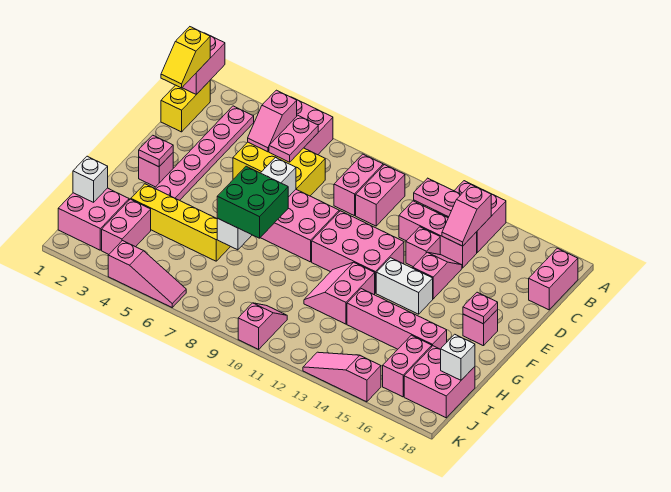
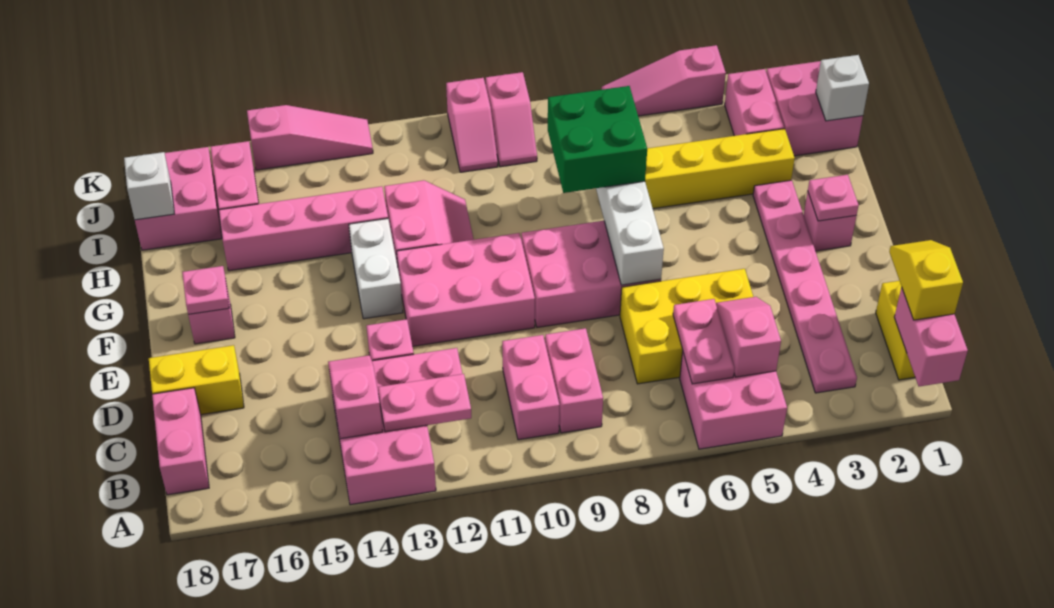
pink slope D14:E14 level 1 top E -> pink slope J9:K9 level 1 top K
none -> yellow brick D17:D18 level 1
white brick F13:F14 level 1 -> white brick F13:G13 level 1

